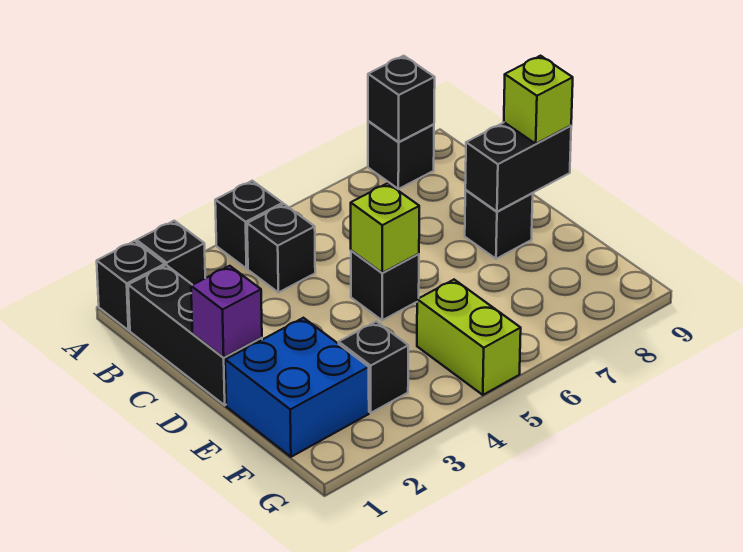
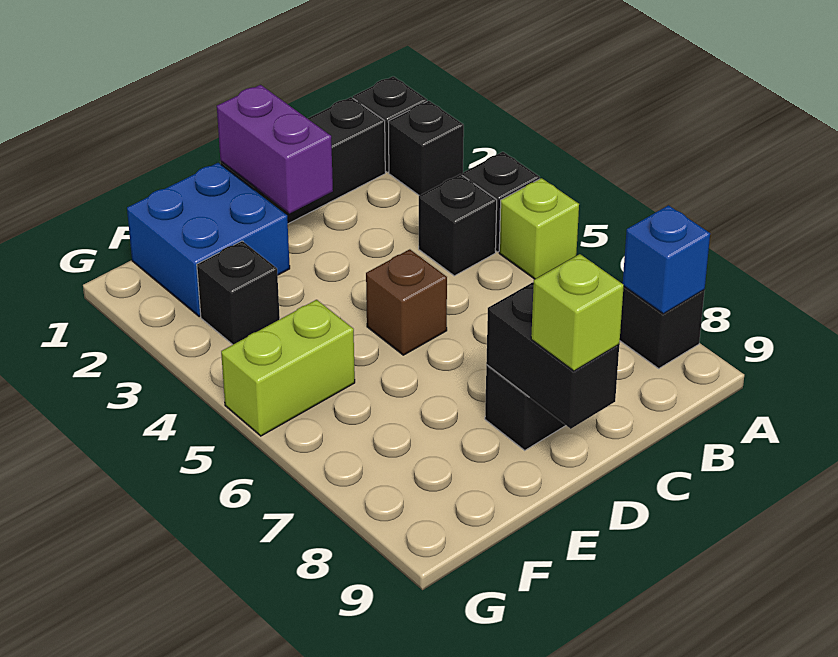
black brick A8 level 2 -> blue brick A8 level 2
purple brick D1 level 2 -> purple brick D1:D2 level 2
black brick D5 level 1 -> brown brick D5 level 1
lime brick D5 level 2 -> lime brick A5 level 1

